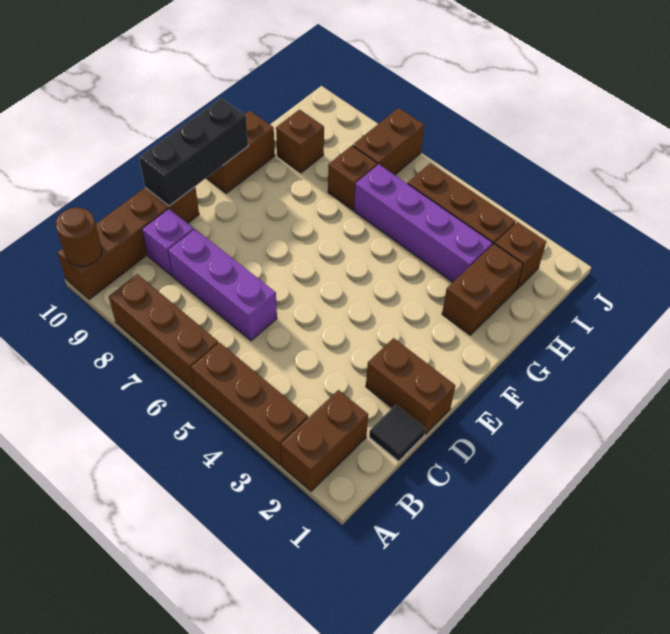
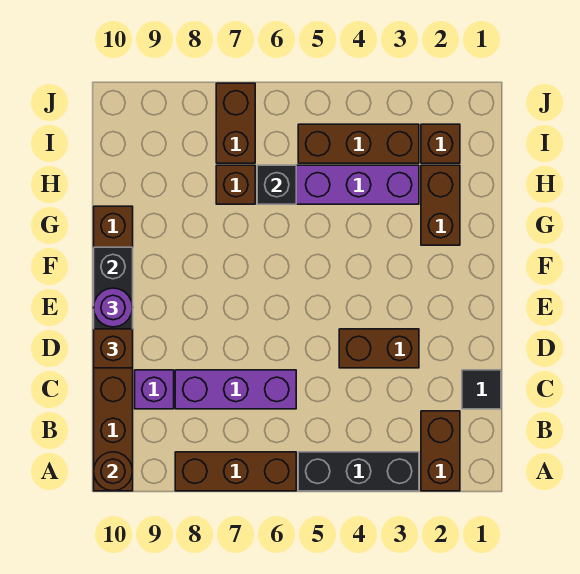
brown brick A3:A5 level 1 -> black brick A3:A5 level 1
brown brick D1:D2 level 1 -> brown brick D3:D4 level 1
none -> purple round brick E10 level 3
none -> black brick H6 level 2
brown brick H9 level 1 -> brown brick D10 level 3

